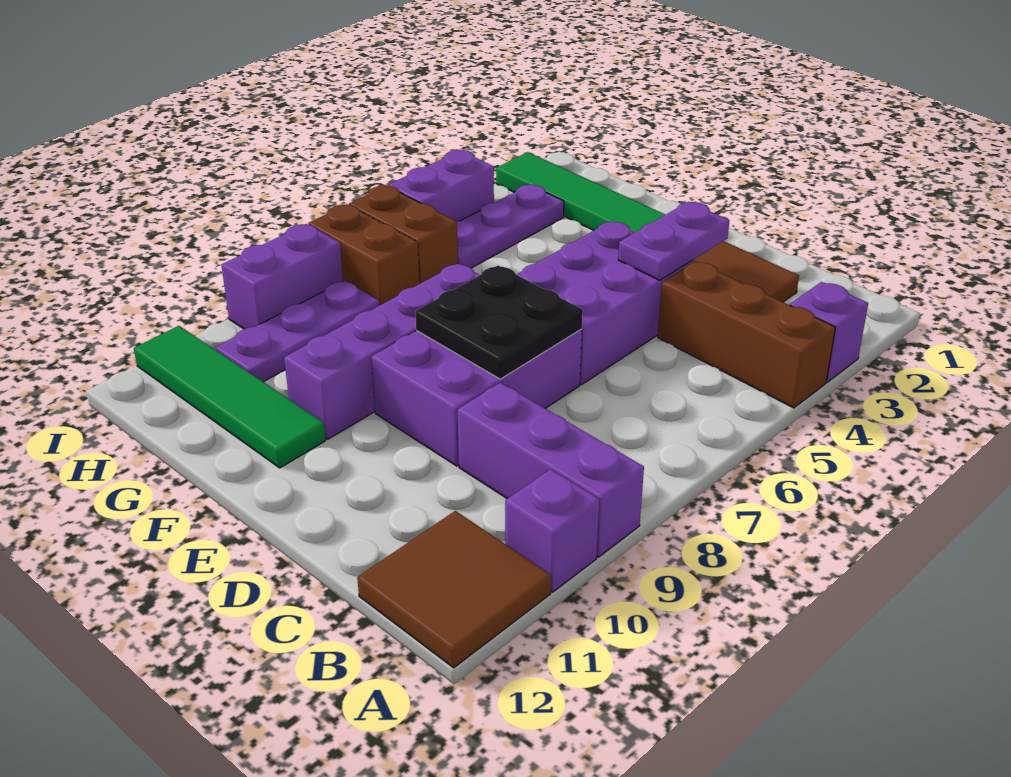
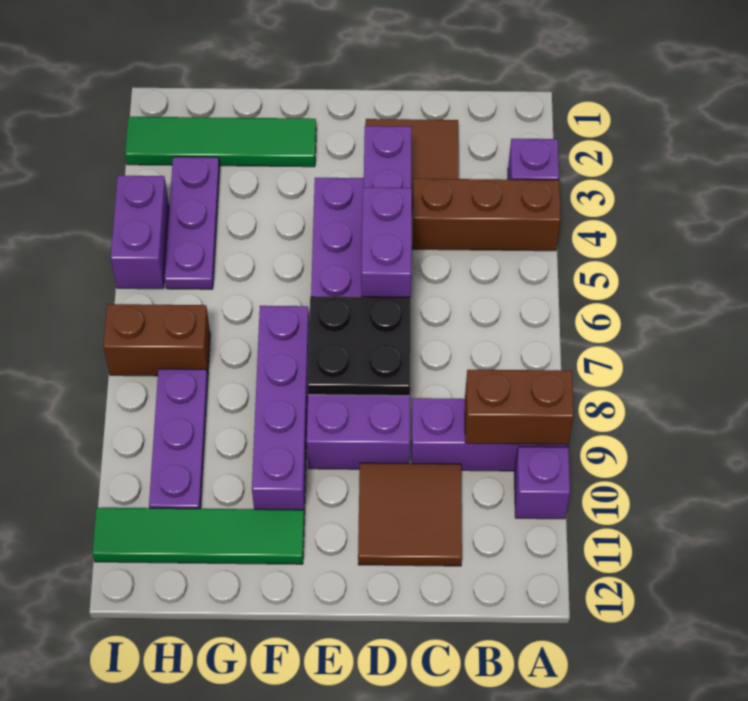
brown tile A11:B12 level 1 -> brown tile C10:D11 level 1
brown brick H6:I6 level 1 -> brown brick A9:B9 level 2
purple brick I8:I9 level 1 -> purple brick D5:D6 level 2

